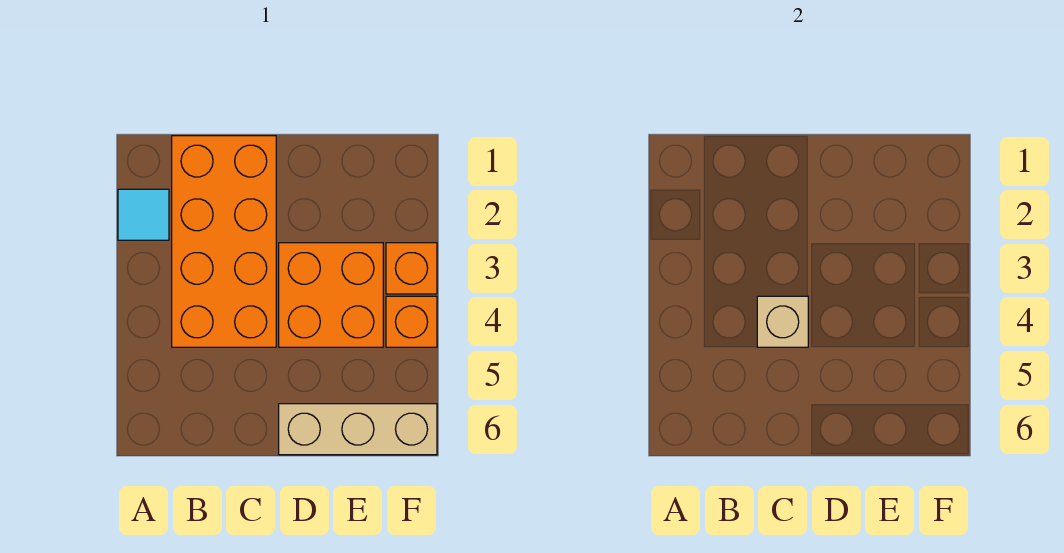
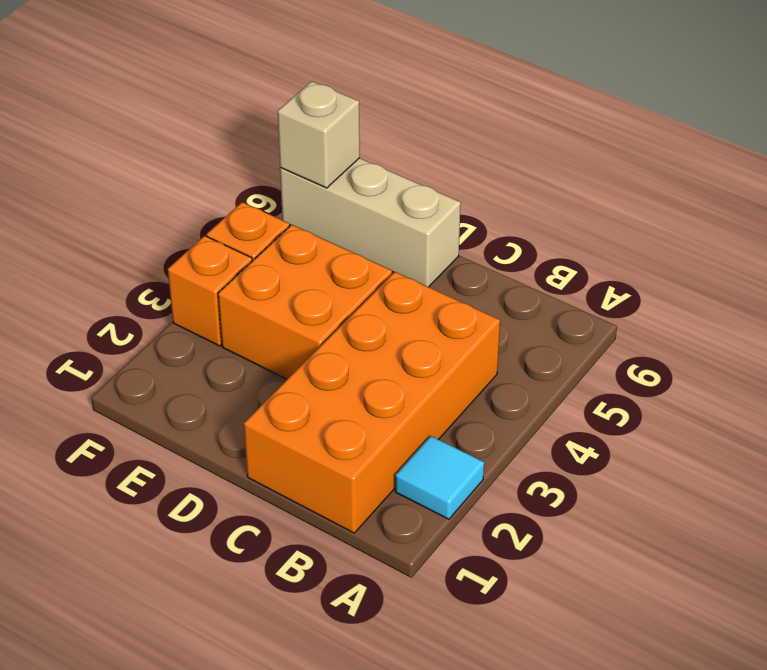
tan brick C4 level 2 -> tan brick F6 level 2

